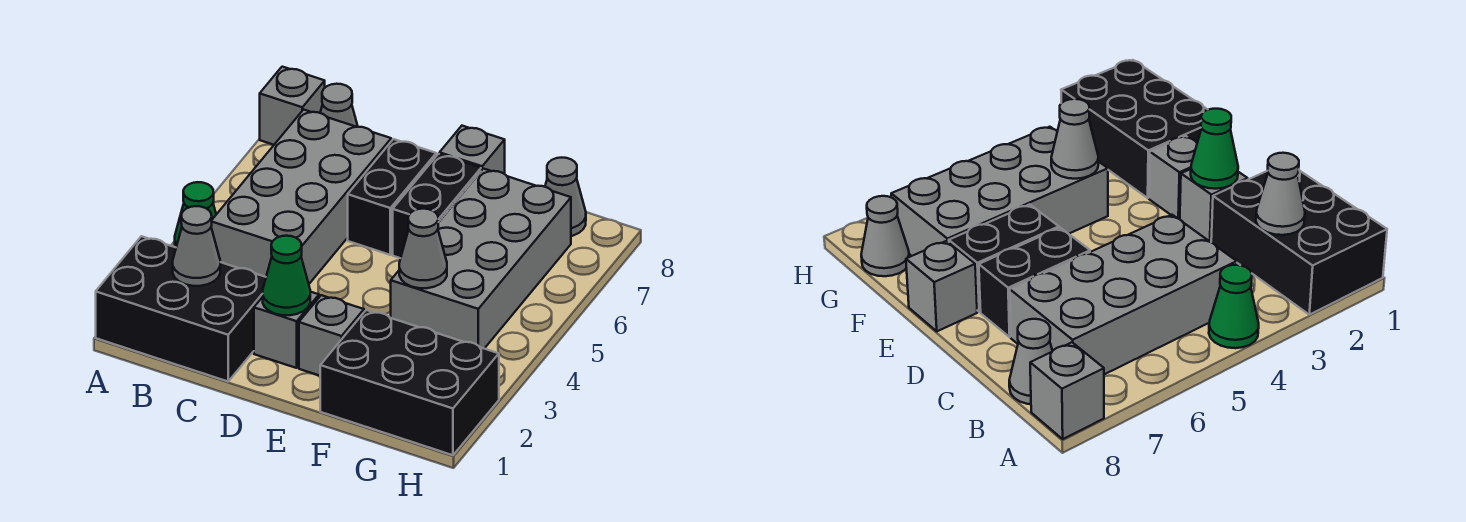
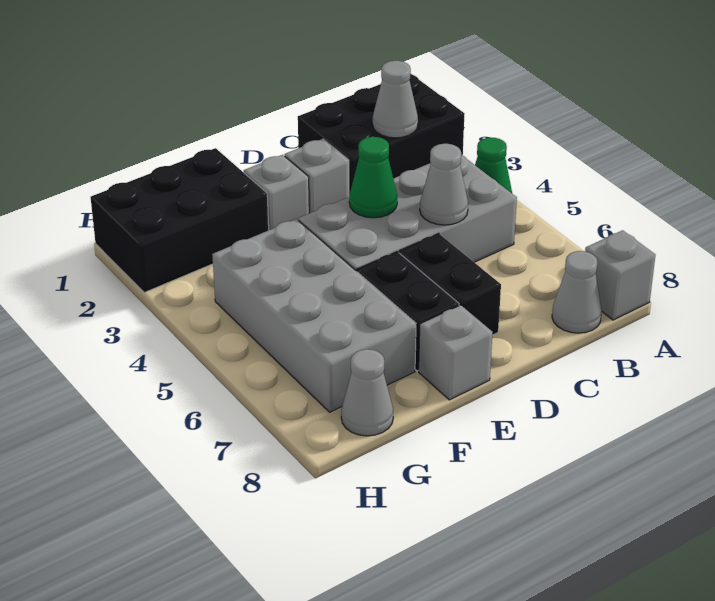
grey brick B4:C7 level 1 -> grey brick B4:E5 level 1
green cone D2 level 2 -> green cone D4 level 2
grey cone F4 level 2 -> grey cone C5 level 2

